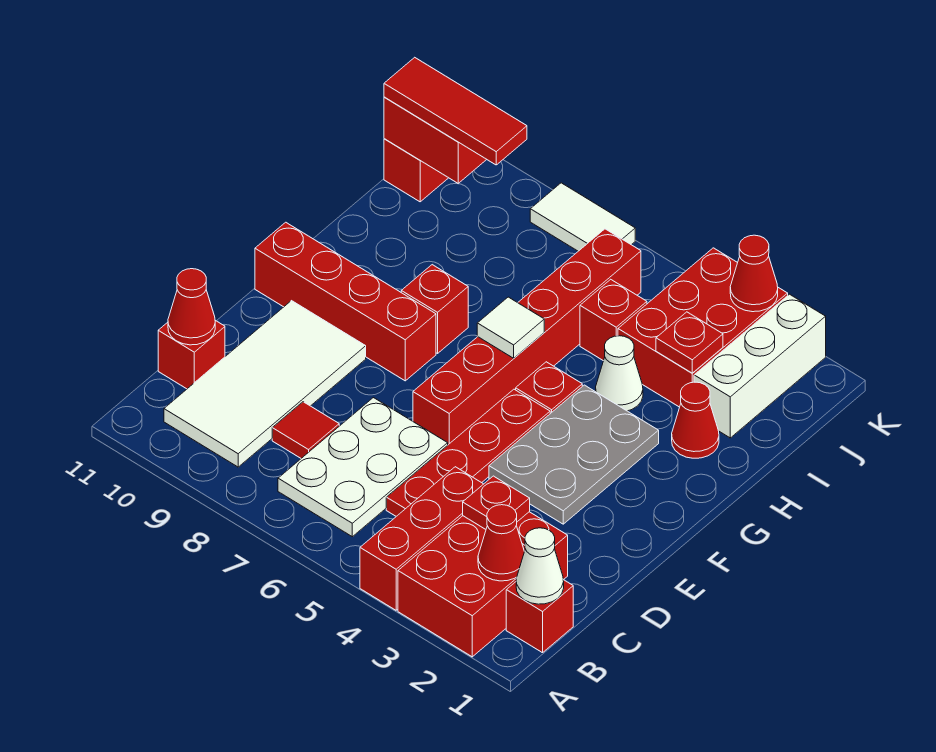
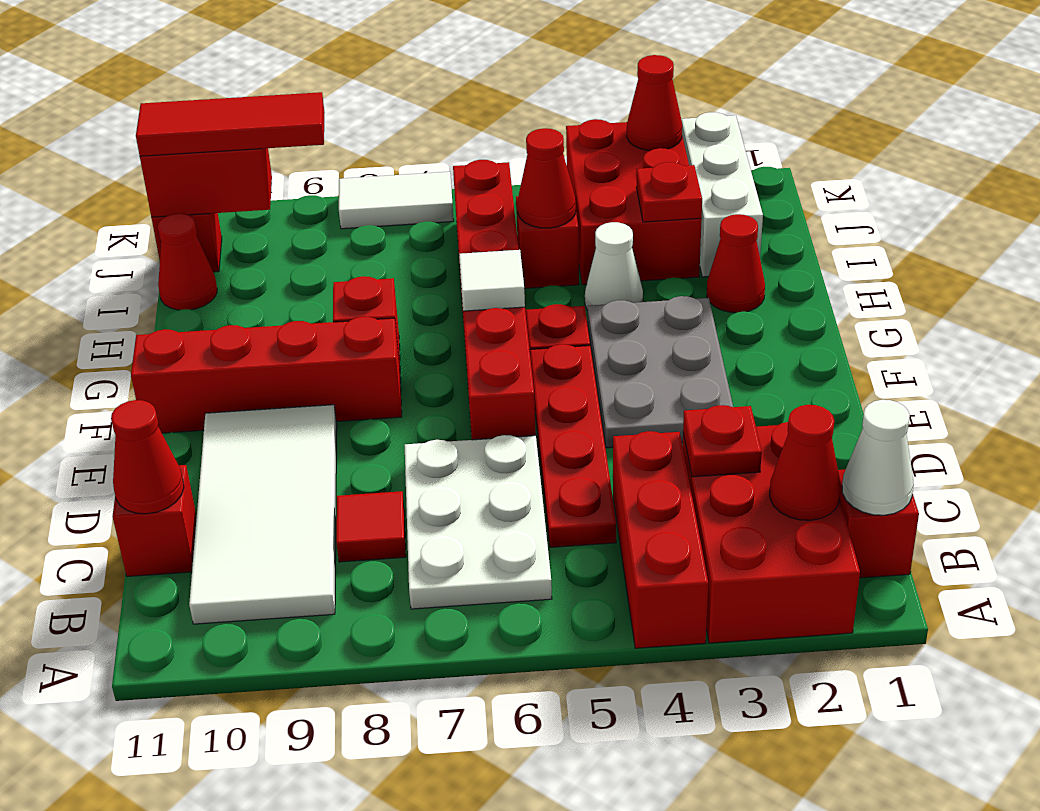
none -> red cone I5 level 2
none -> red cone I11 level 1

